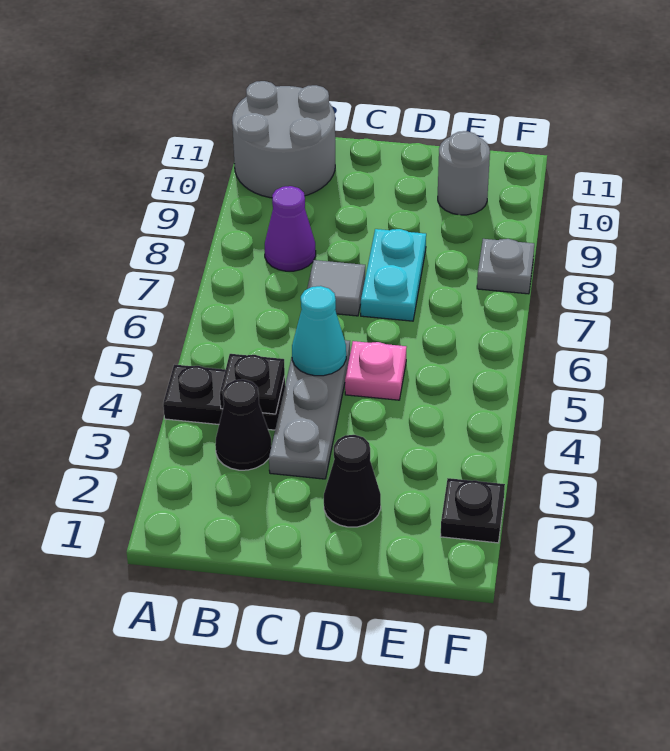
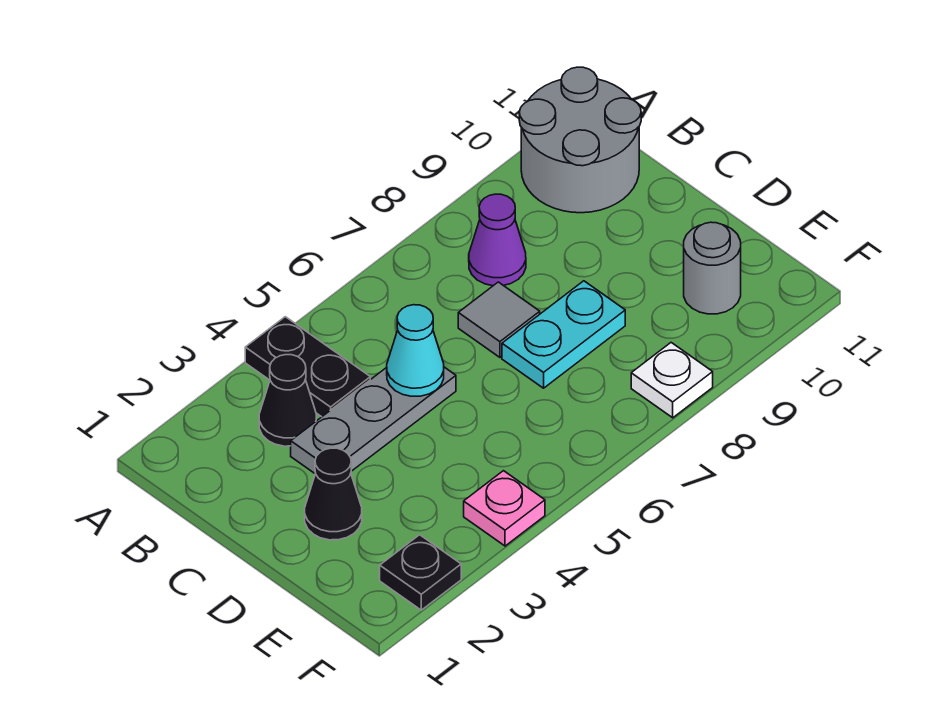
black plate B4 level 2 -> none
pink plate D5 level 1 -> pink plate F4 level 1
grey plate F8 level 1 -> white plate F8 level 1

